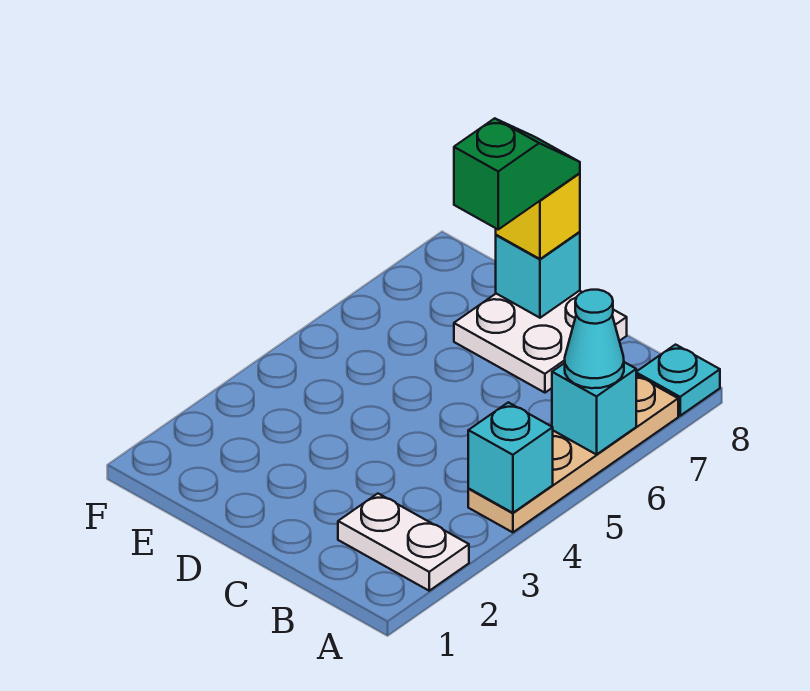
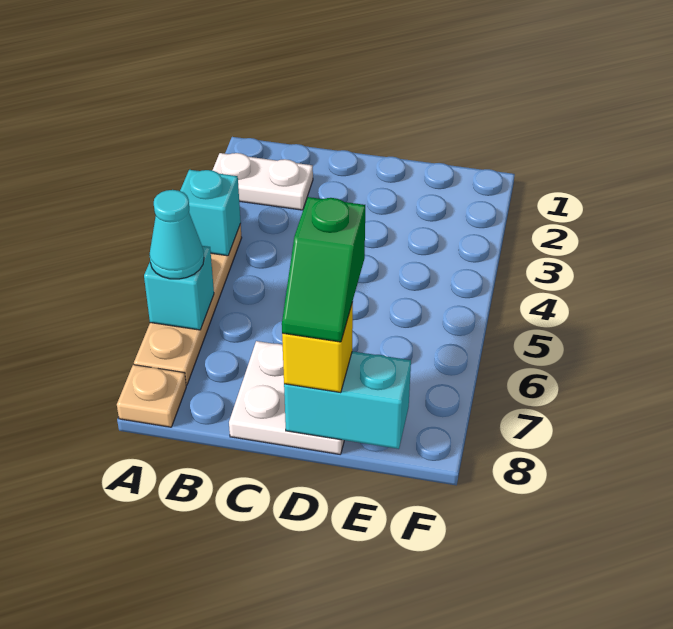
cyan plate A8 level 1 -> tan plate A8 level 1
cyan brick D8 level 2 -> cyan brick D8:E8 level 2

